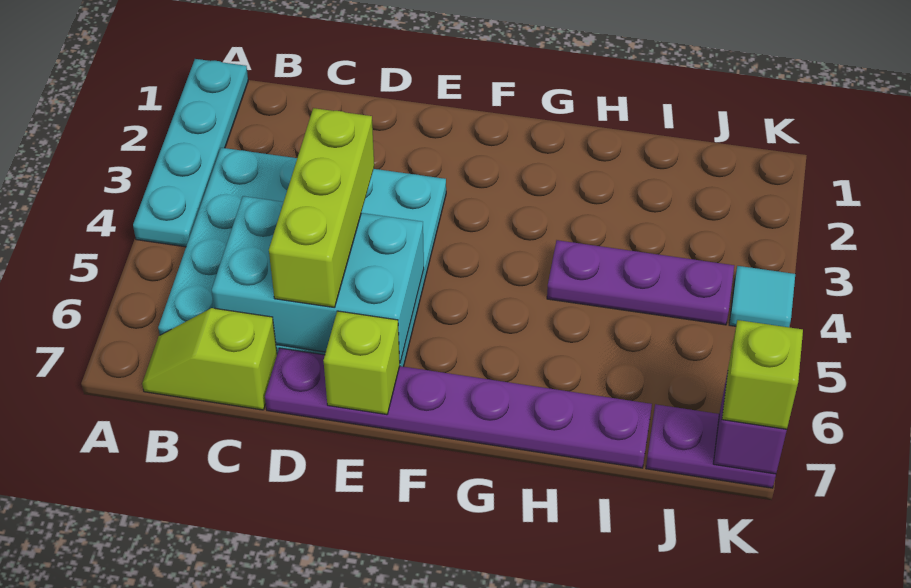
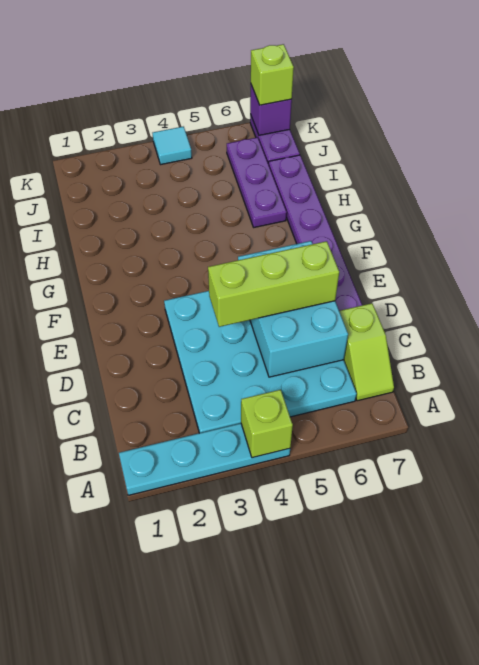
lime brick E7 level 2 -> lime brick A4 level 2
purple plate H4:J4 level 1 -> purple plate H6:J6 level 1

